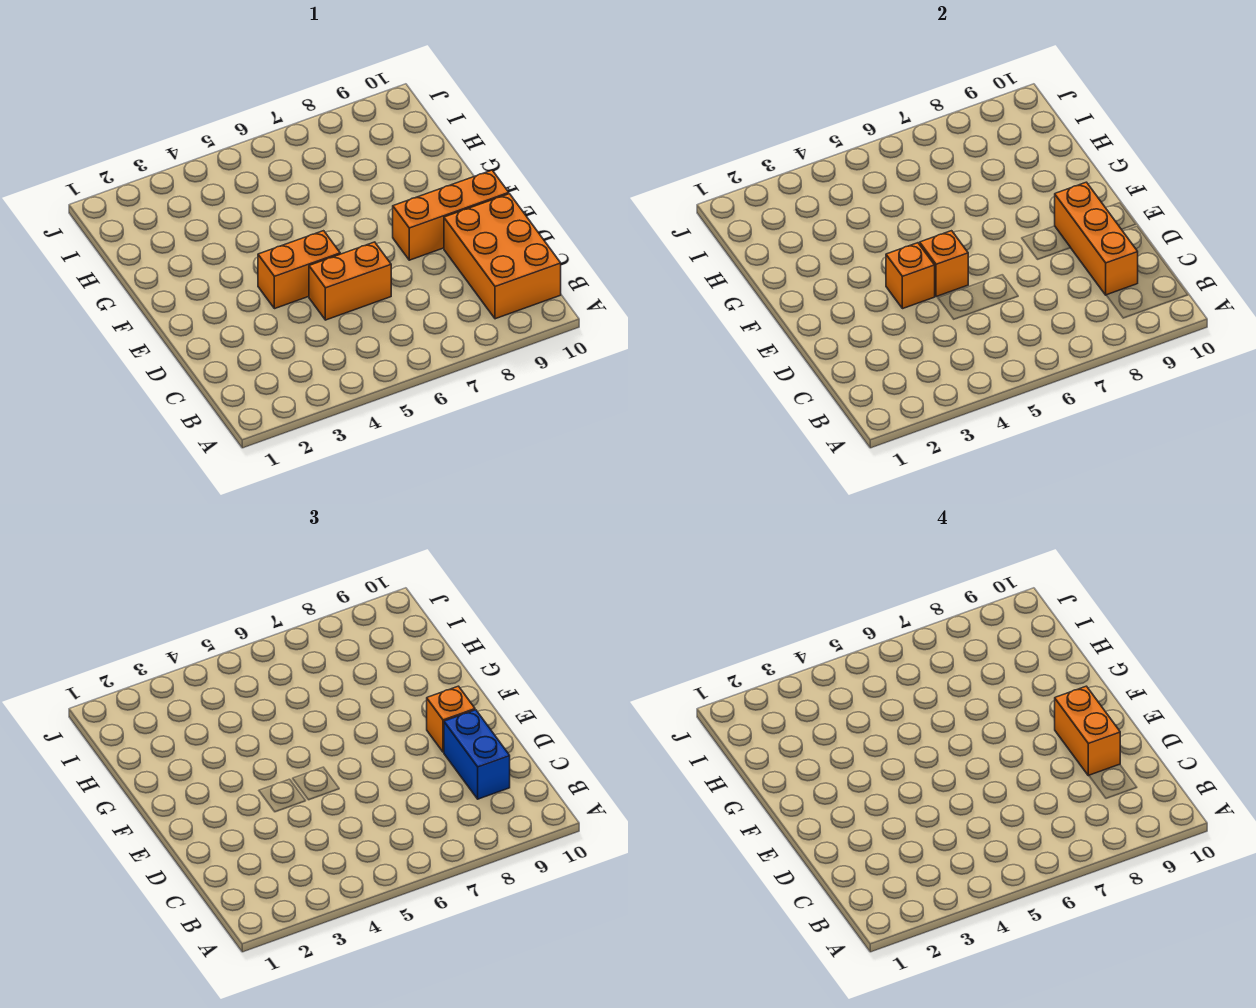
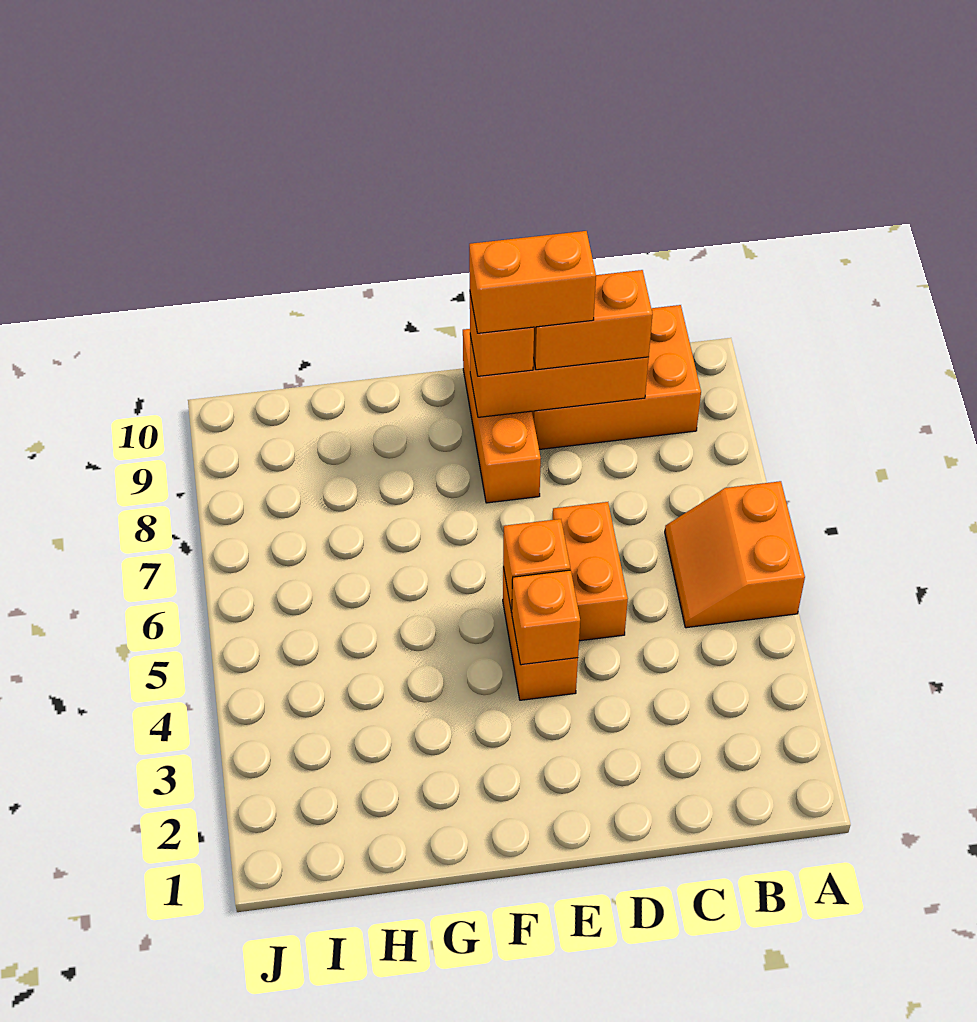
none -> orange slope A5:B6 level 1 top A
blue brick C9:D9 level 3 -> orange brick C9:D9 level 3

